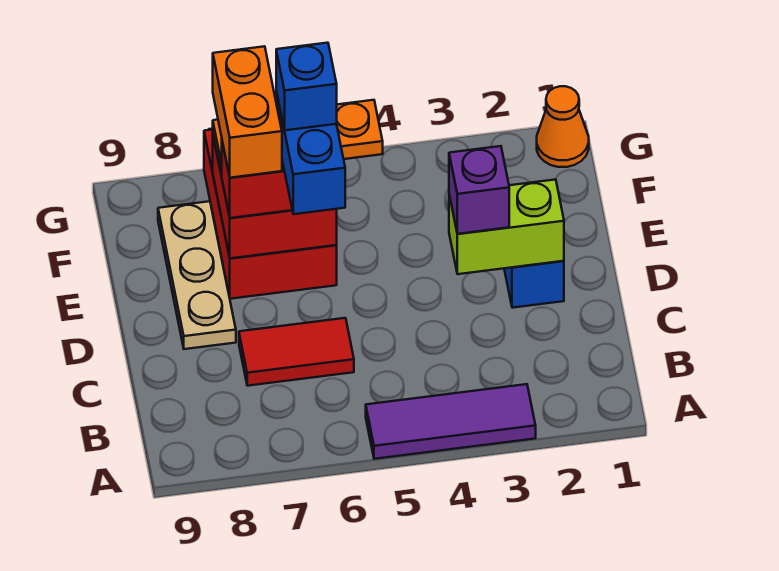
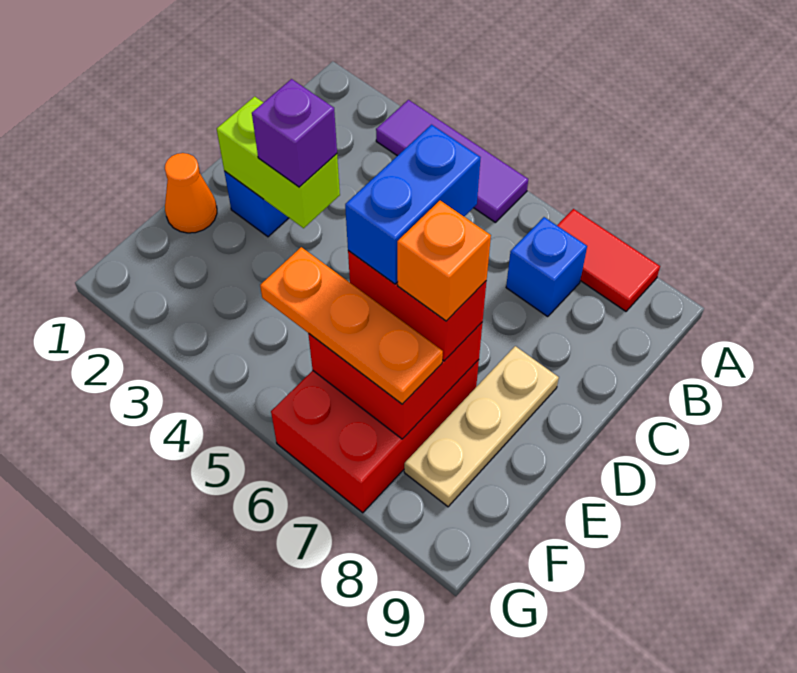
red tile C6:C7 level 1 -> red tile A7:A8 level 1
blue brick E6 level 5 -> blue brick B7 level 1
orange brick E7:F7 level 4 -> orange brick E7 level 4
orange cone G1 level 1 -> orange cone E1 level 1

